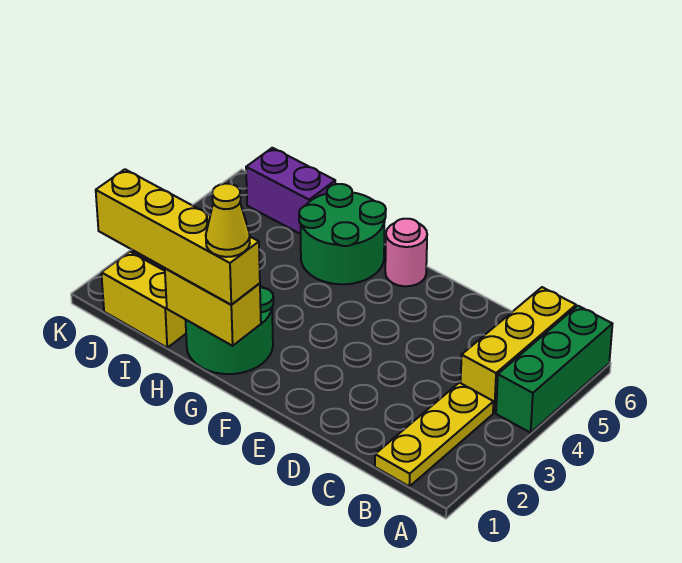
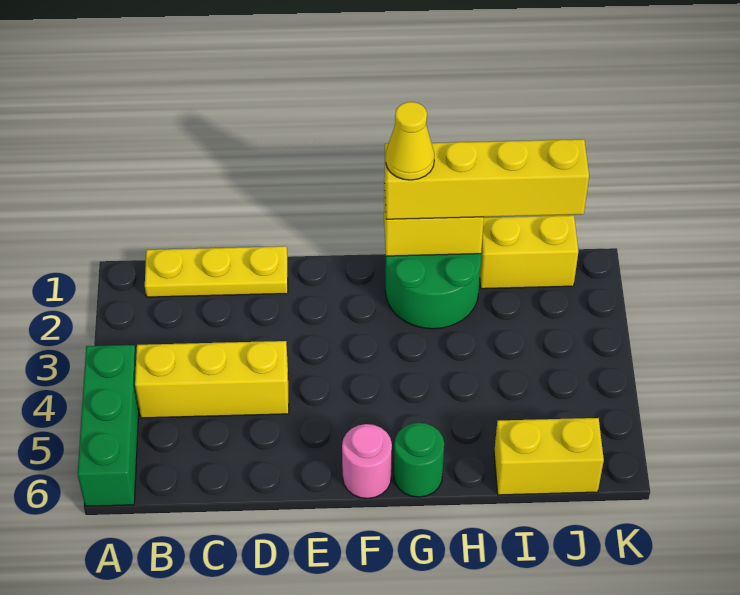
yellow plate B1:B3 level 1 -> yellow plate B1:D1 level 1
yellow brick B4:B6 level 1 -> yellow brick B4:D4 level 1
green round brick G5:H6 level 1 -> green round brick G6 level 1
purple brick I6:J6 level 1 -> yellow brick I6:J6 level 1

